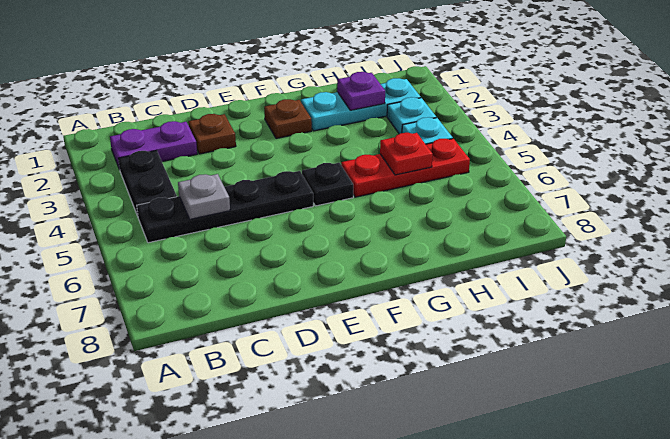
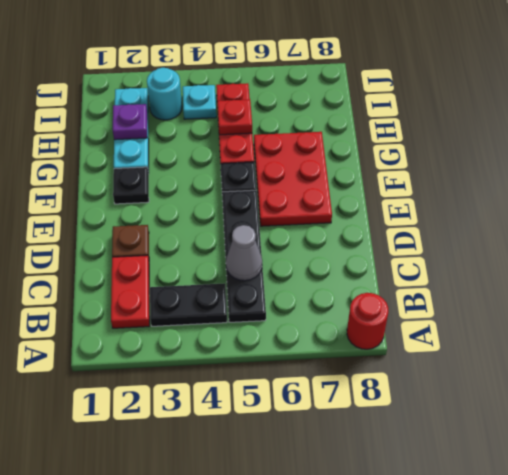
none -> red round brick A8 level 1
purple plate B2:C2 level 1 -> red plate B2:C2 level 1
grey plate C5 level 2 -> grey cone C5 level 2
none -> red plate E6:G7 level 1
brown plate F2 level 1 -> black plate F2 level 1
cyan plate I3 level 1 -> cyan round brick I3 level 1

